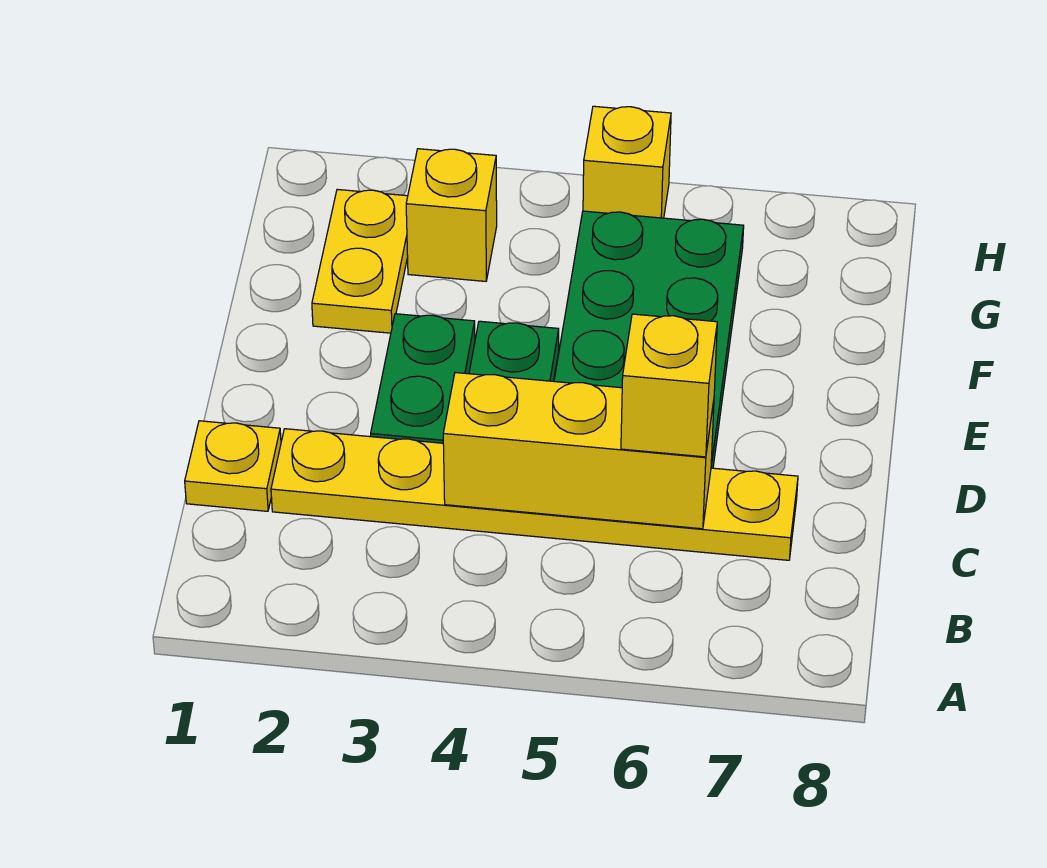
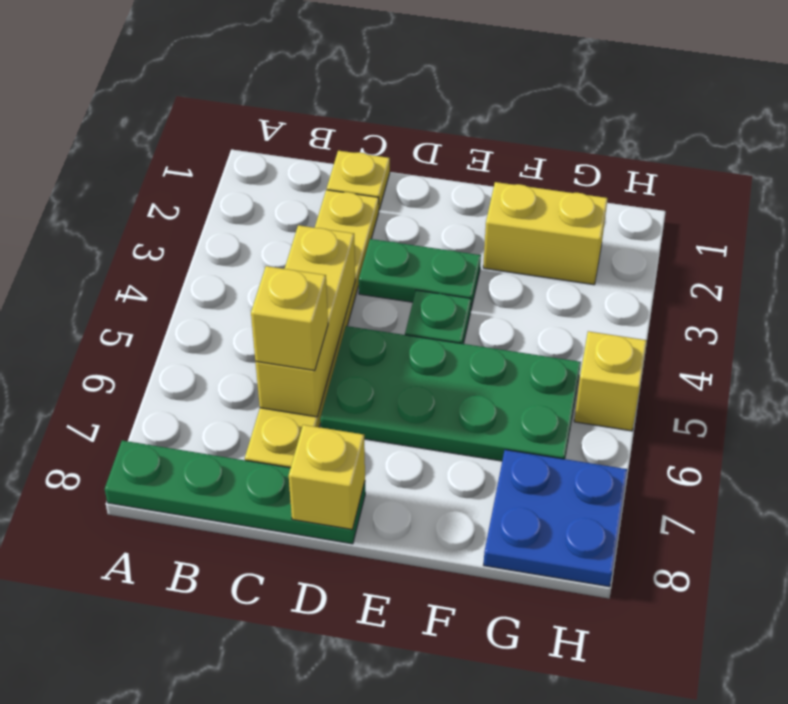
none -> green plate A8:D8 level 1
yellow plate F2:G2 level 1 -> yellow brick F2:G2 level 1
yellow brick G3 level 1 -> yellow brick D8 level 2
none -> blue plate G7:H8 level 1

